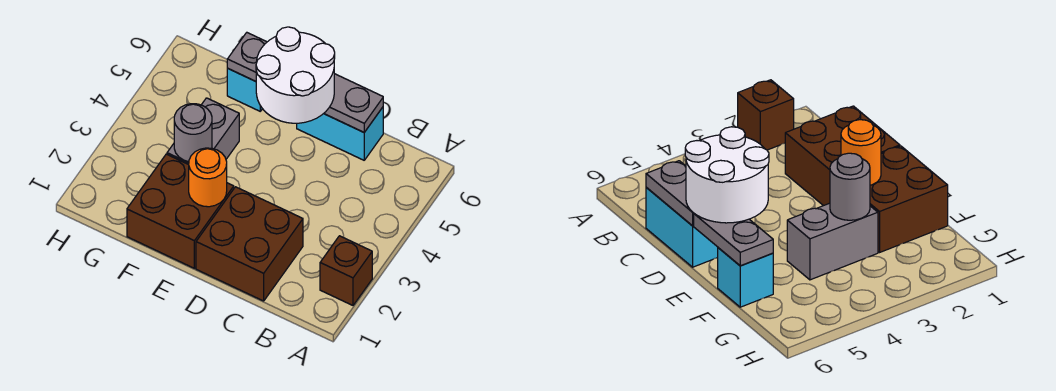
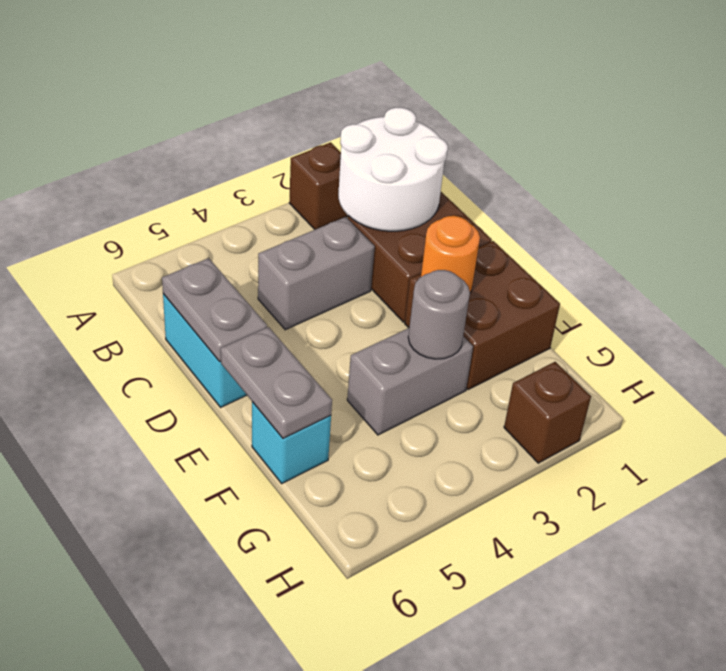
none -> grey brick C3:C4 level 1
white round brick D5:E6 level 3 -> white round brick B1:C2 level 2
none -> brown brick H2 level 1

